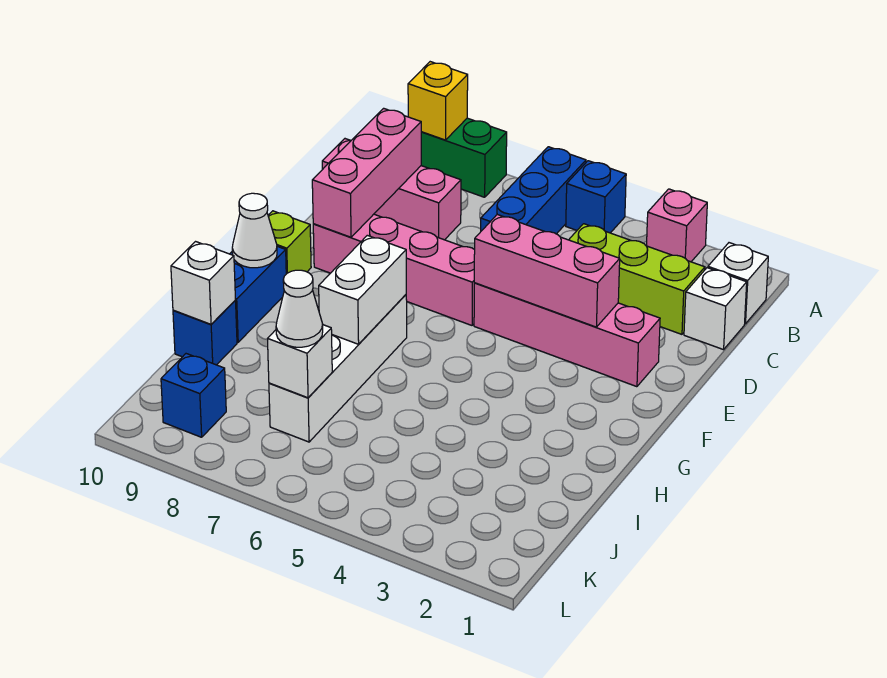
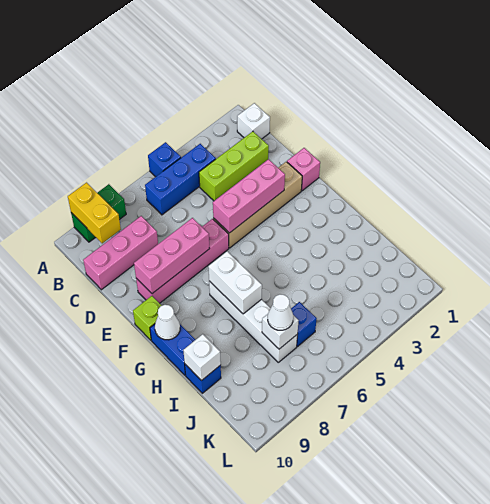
pink brick A3 level 1 -> pink brick E1 level 1
blue brick A6:C6 level 1 -> blue brick B4:B6 level 1
yellow brick A9 level 2 -> yellow brick A9:B9 level 2
white brick C1 level 1 -> none
pink brick C9:E9 level 2 -> pink brick E7:E9 level 2
pink brick E2:E5 level 1 -> tan brick E2:E5 level 1
blue brick K9 level 1 -> blue brick J6 level 1

